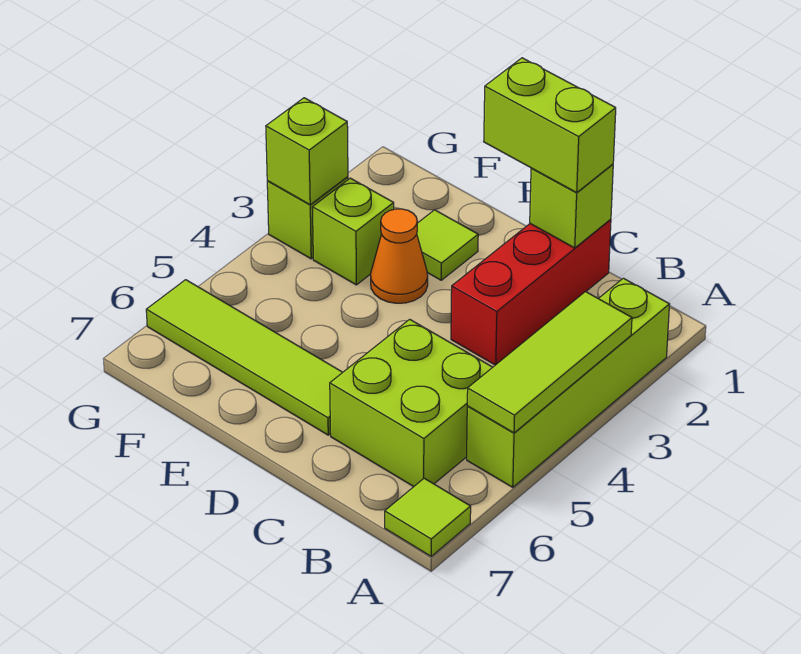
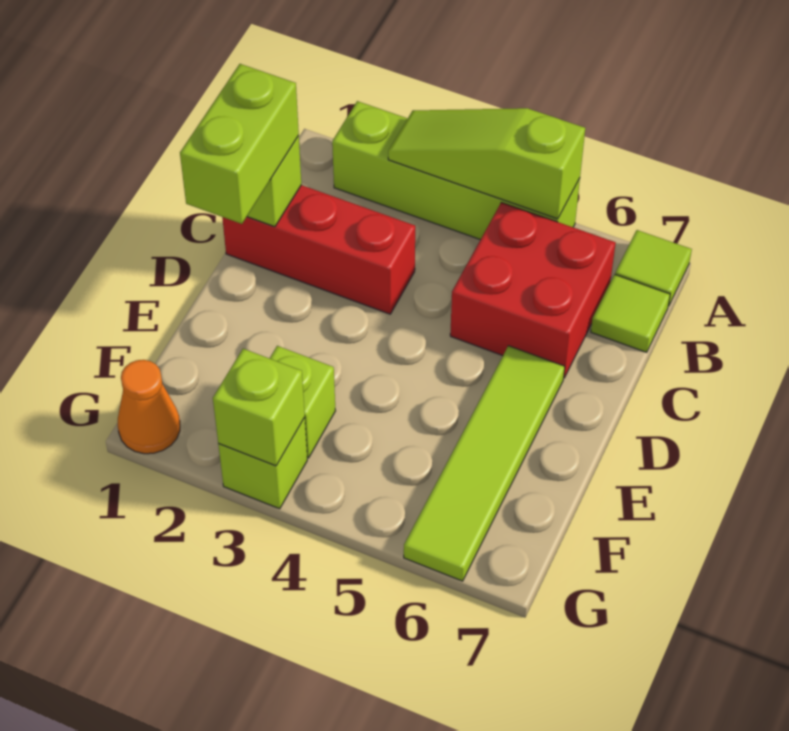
lime tile A3:A5 level 2 -> lime slope A3:A5 level 2 top 5
lime brick B5:C6 level 1 -> red brick B5:C6 level 1
lime tile E2 level 1 -> lime tile B7 level 1
orange cone E3 level 1 -> orange cone G1 level 1

